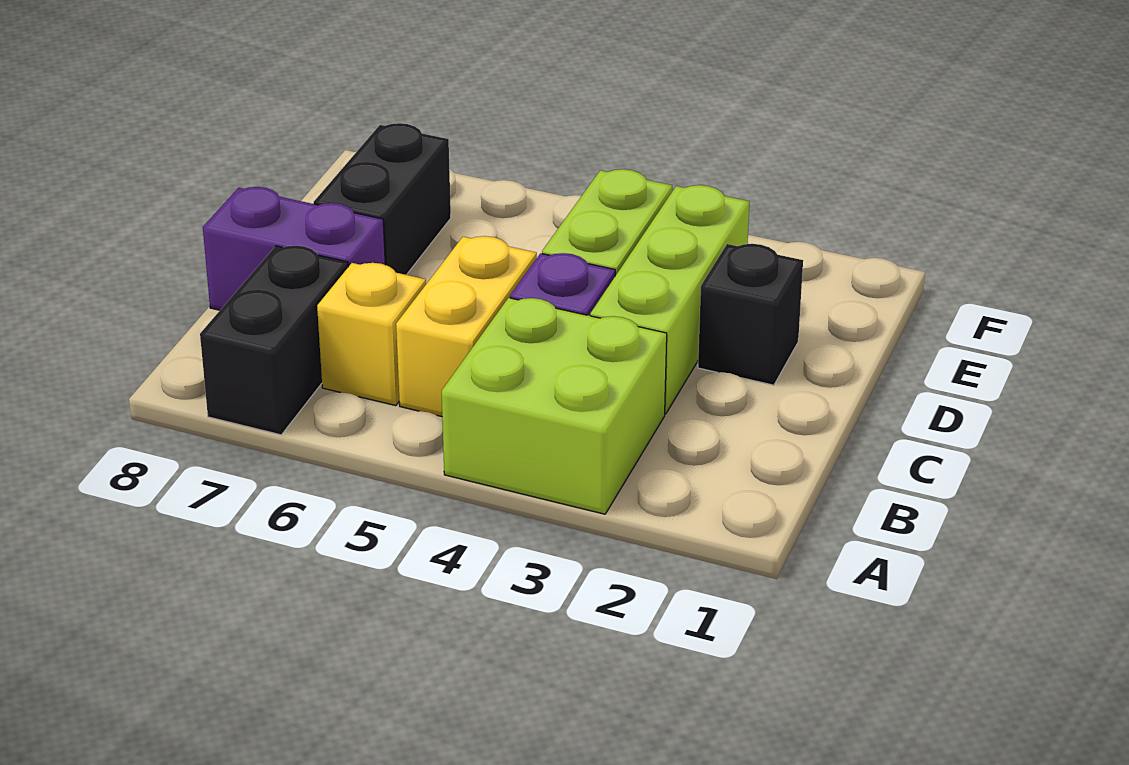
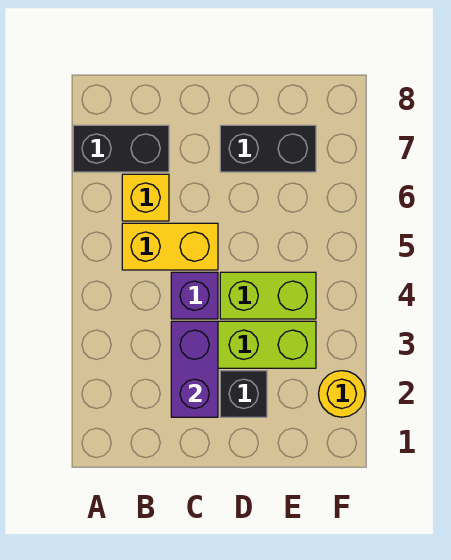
lime brick A3:B4 level 1 -> none
purple brick C7:C8 level 1 -> purple brick C2:C3 level 2
none -> yellow round brick F2 level 1

